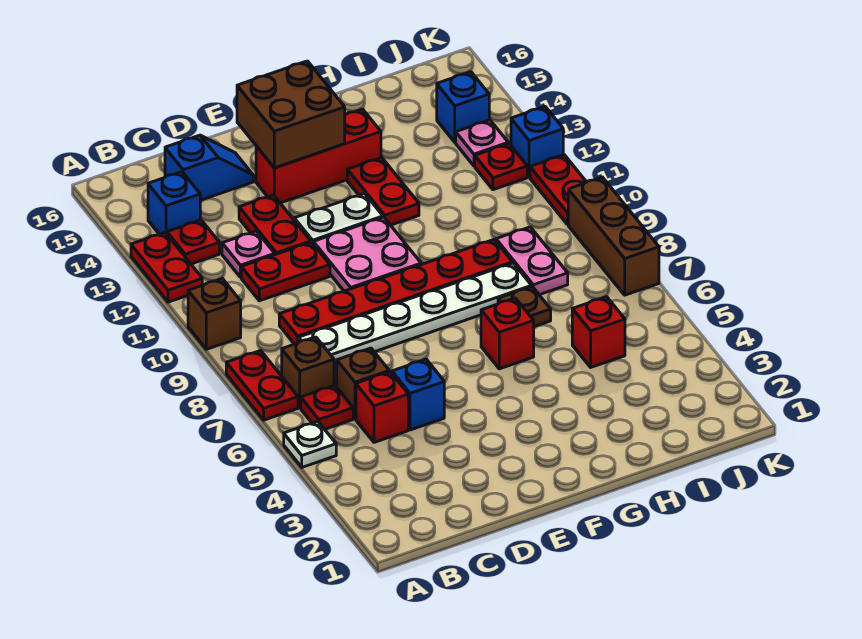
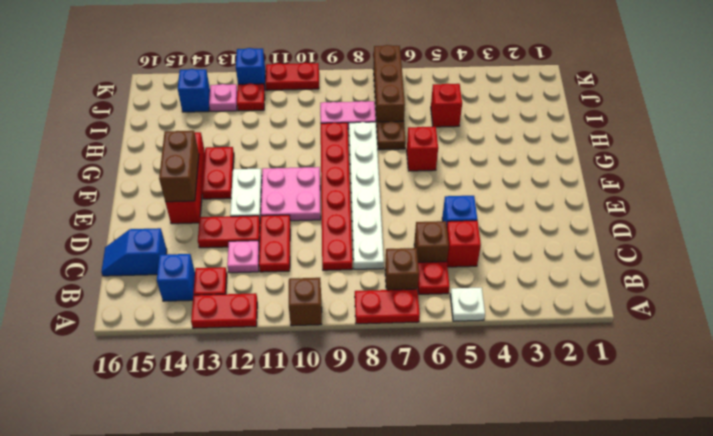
blue slope C15:D15 level 1 top C -> blue slope C15:C16 level 1 top 15
brown brick E14:F15 level 2 -> brown brick E14:F14 level 2
red plate G12:G13 level 1 -> red plate F13:G13 level 1
brown brick K7:K9 level 1 -> brown brick I7:K7 level 1

